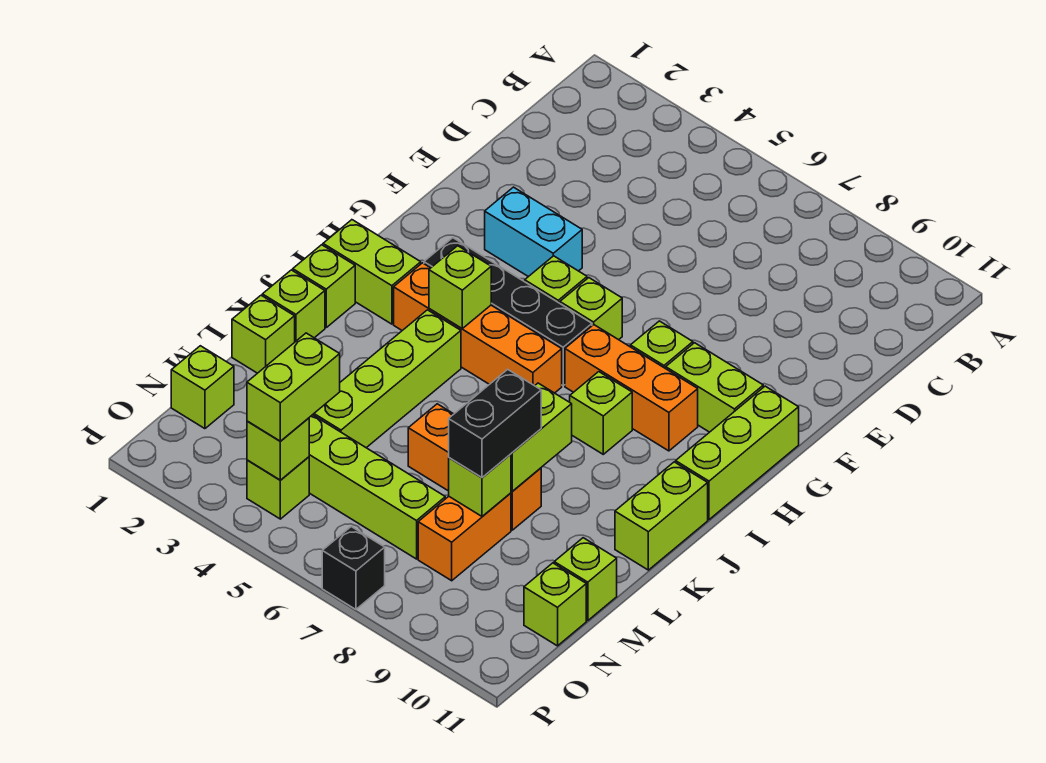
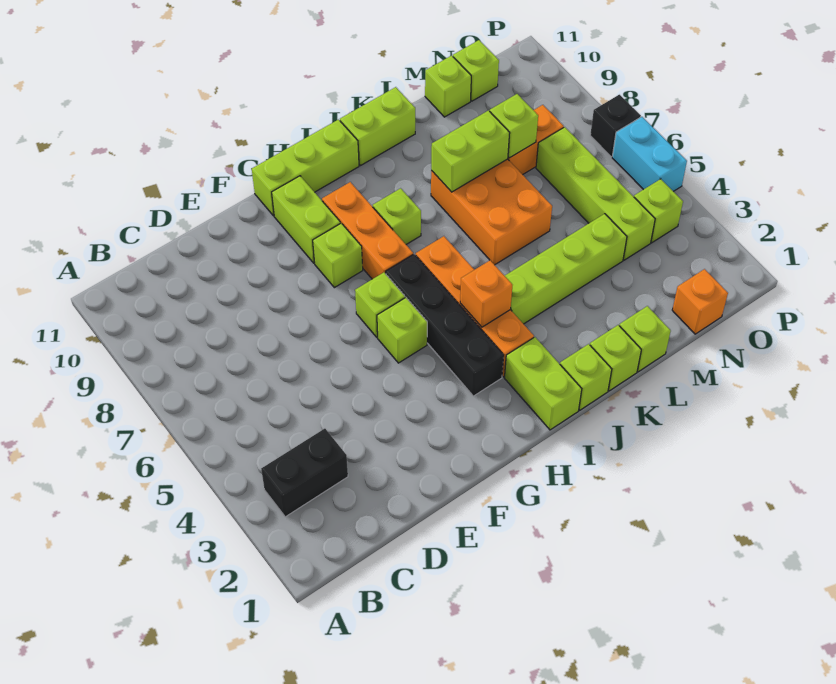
cyan brick F3:F4 level 1 -> cyan brick P5:P6 level 1
lime brick I4 level 2 -> orange brick I4 level 2
orange brick L6:L8 level 1 -> orange brick K6:L8 level 1
black brick L8:M8 level 3 -> black brick B3:C3 level 1
lime brick N1 level 1 -> orange brick N1 level 1
lime brick N4:O4 level 3 -> none
lime brick O4 level 2 -> none

